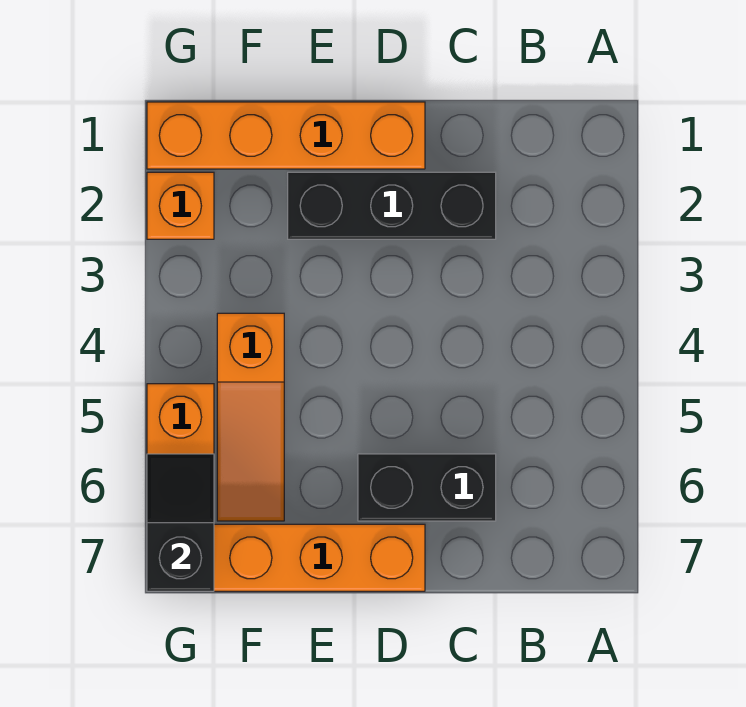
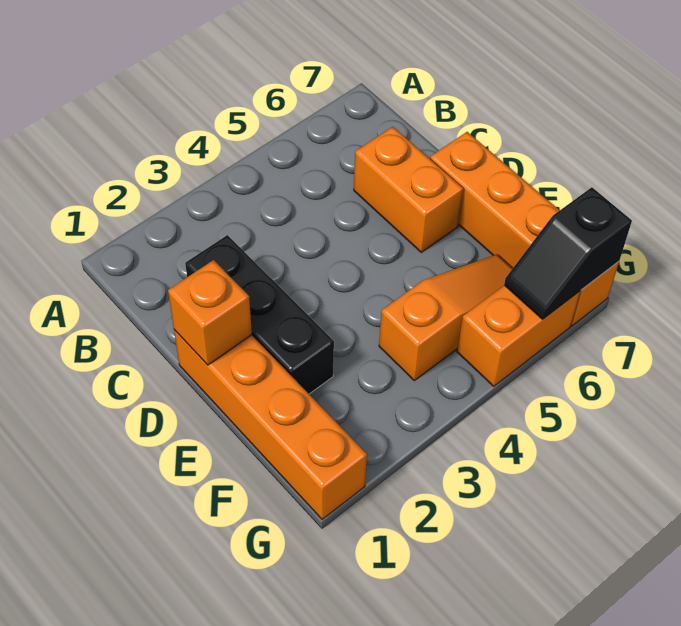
black brick C6:D6 level 1 -> orange brick C6:D6 level 1
orange brick G2 level 1 -> orange brick D1 level 2

